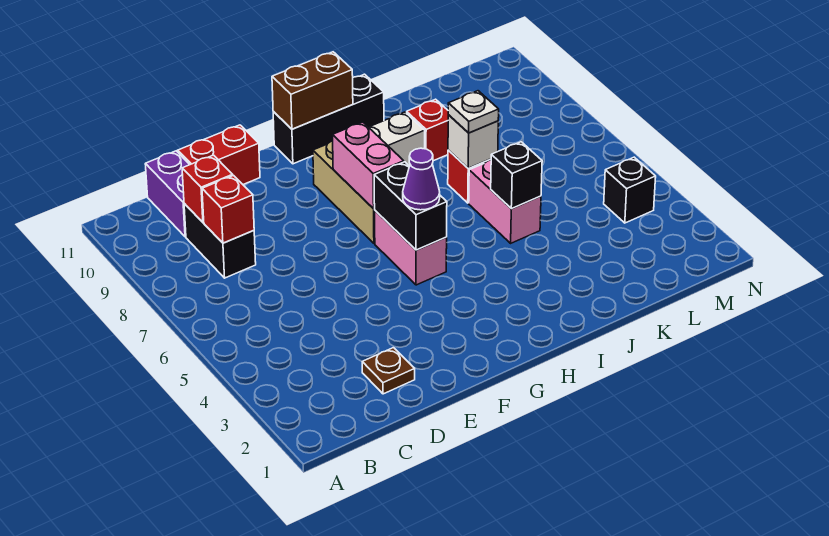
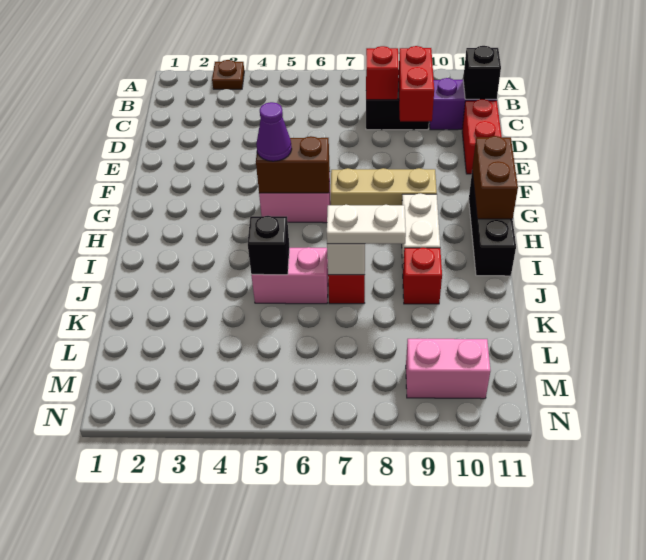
red brick C9 level 2 -> red brick C9:D9 level 2
brown plate D2 level 1 -> brown plate A3 level 1
black brick G5:G6 level 2 -> brown brick G5:G6 level 2
pink brick G7:G8 level 2 -> pink brick M9:M10 level 1
white plate J7 level 3 -> white plate J7:J8 level 3
black brick M4 level 1 -> black brick C11 level 2

